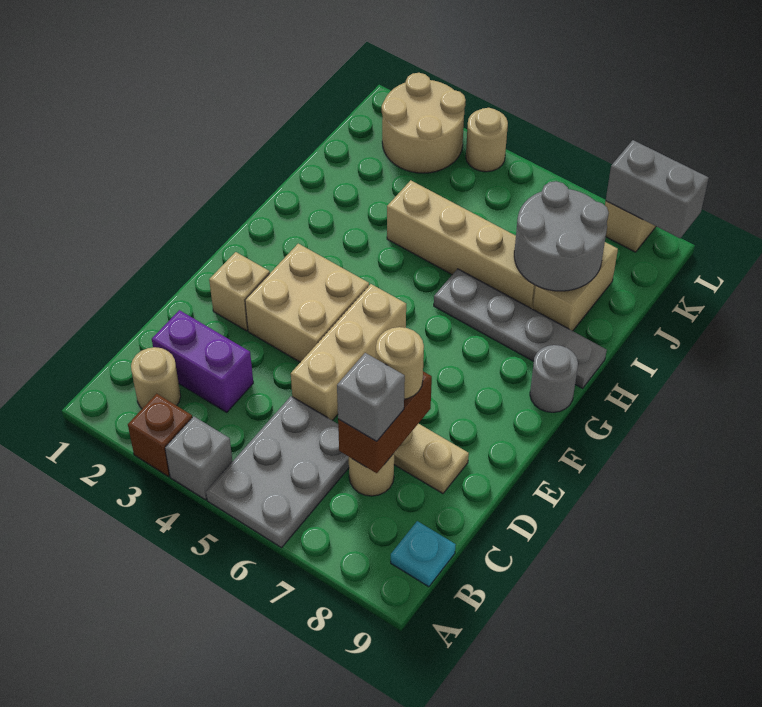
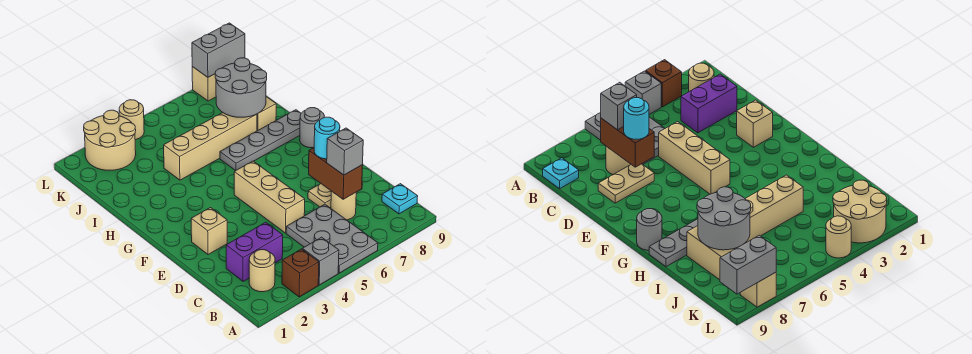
tan round brick D7 level 3 -> cyan round brick D7 level 3
tan brick E3:F4 level 1 -> none

